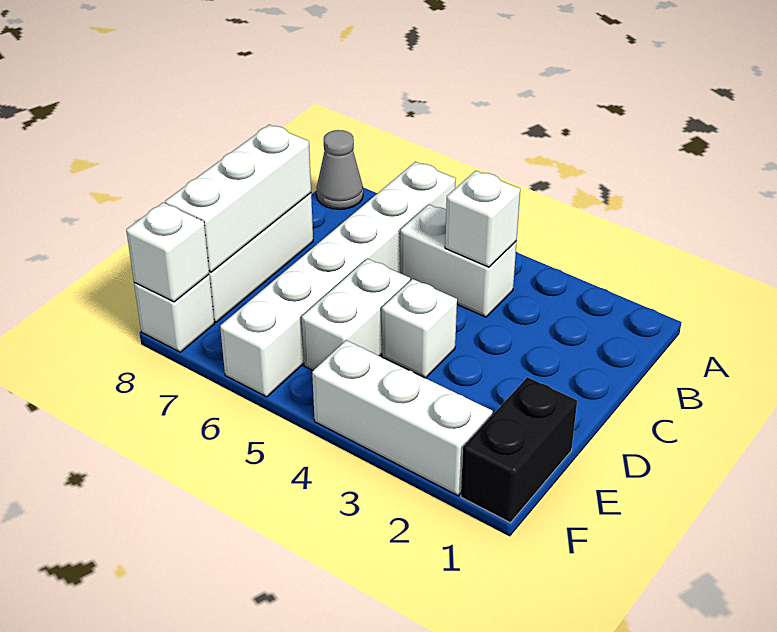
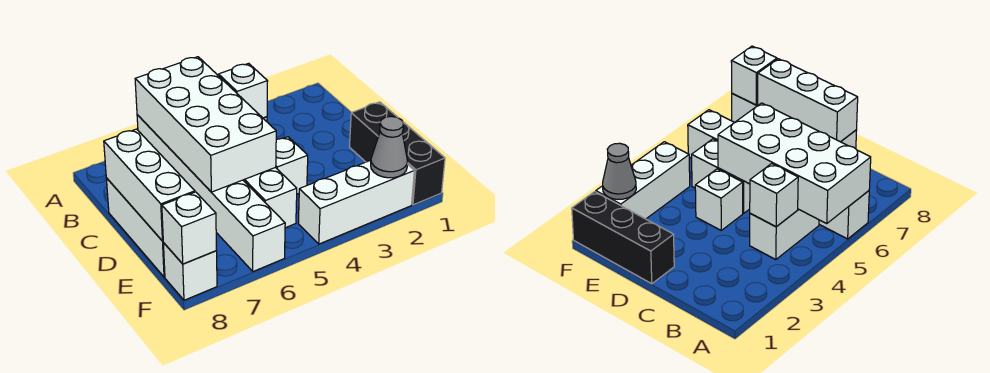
none -> white brick A5:D6 level 2
grey cone A8 level 1 -> grey cone F2 level 2
black brick E1:F1 level 1 -> black brick D1:F1 level 1

